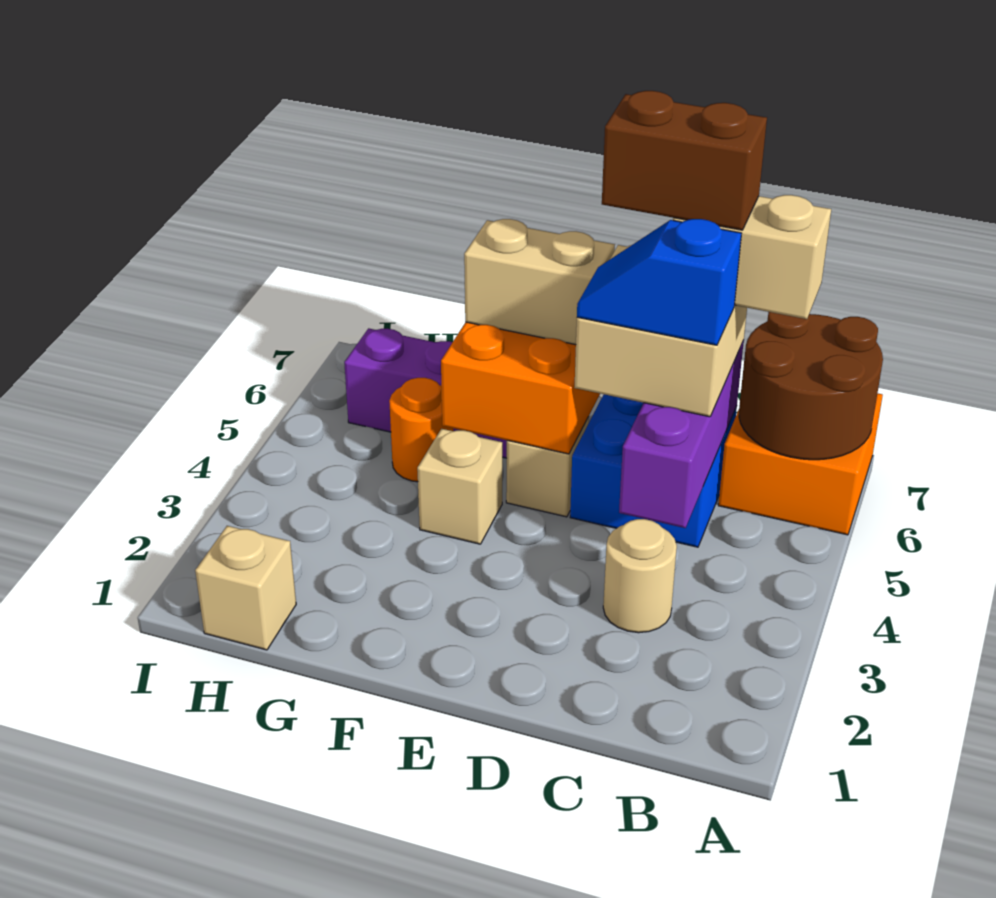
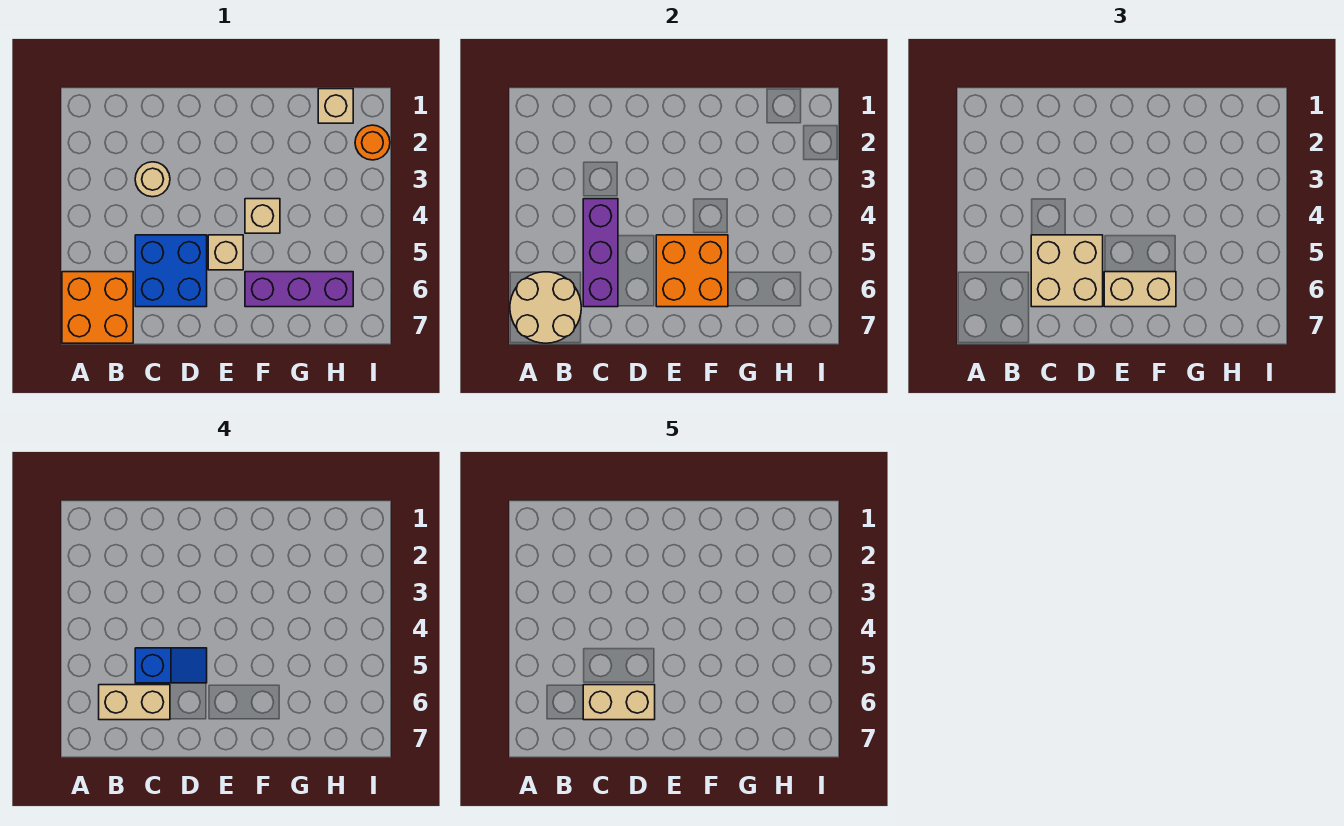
brown round brick A6:B7 level 2 -> tan round brick A6:B7 level 2
brown brick C6:D6 level 5 -> tan brick C6:D6 level 5
orange round brick G5 level 1 -> orange round brick I2 level 1

